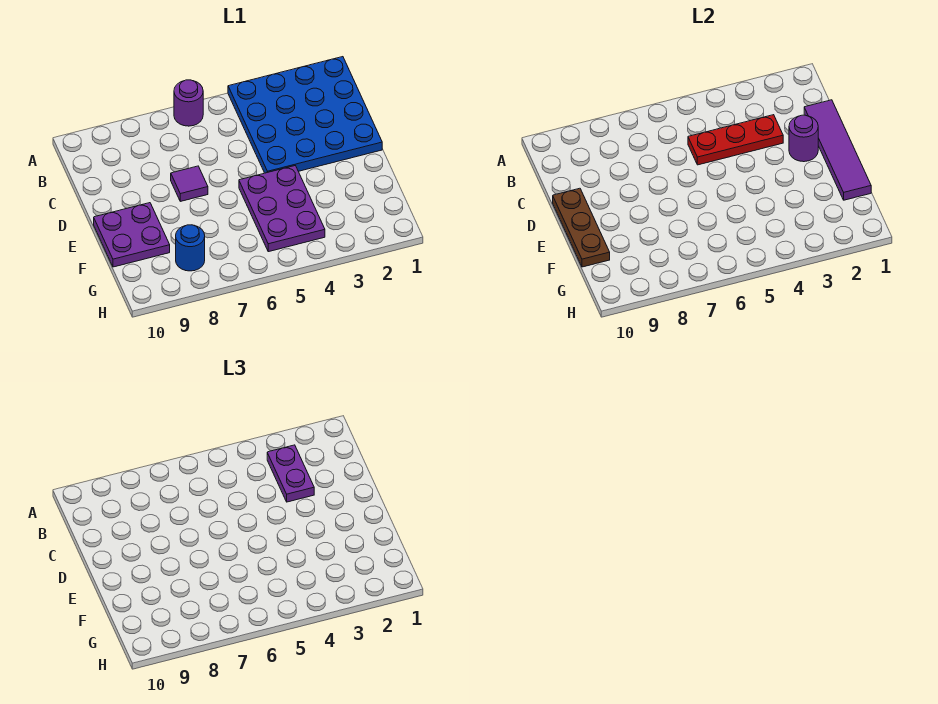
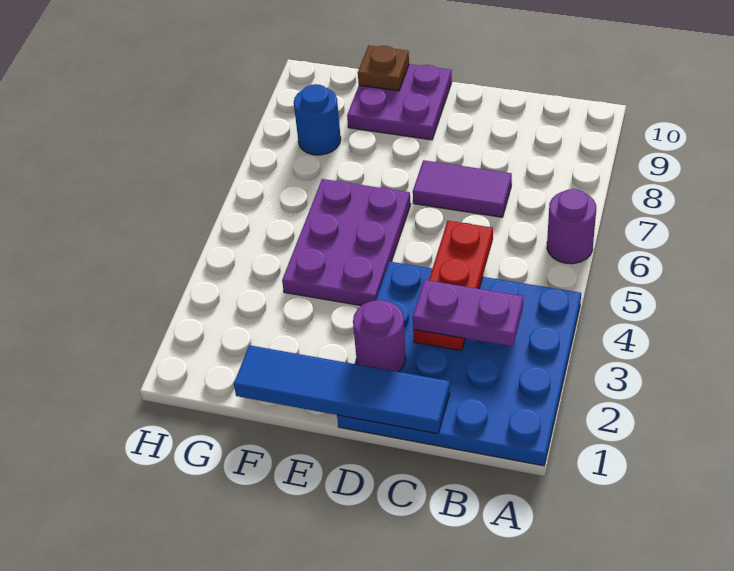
purple tile C1:F1 level 2 -> blue tile C1:F1 level 2
purple tile D7 level 1 -> purple tile C7:D7 level 1
brown plate D10:F10 level 2 -> brown plate F10 level 2
purple plate E4:G5 level 1 -> purple plate E4:F6 level 1

